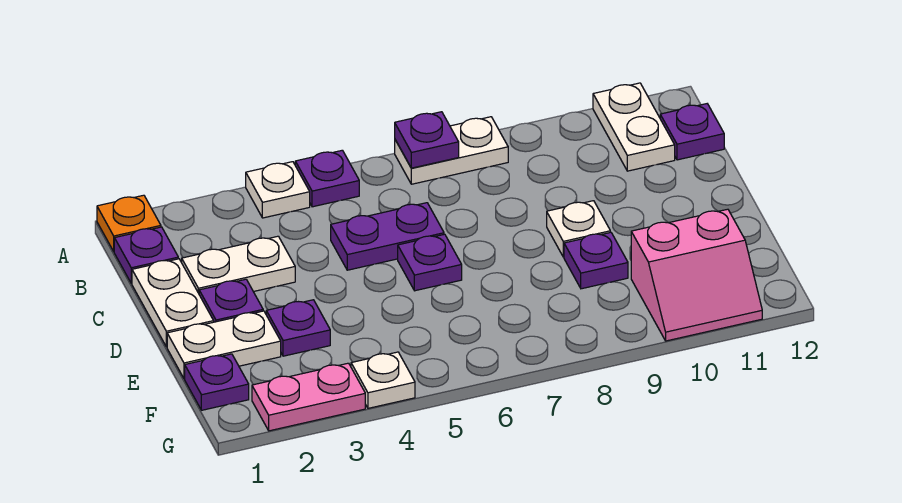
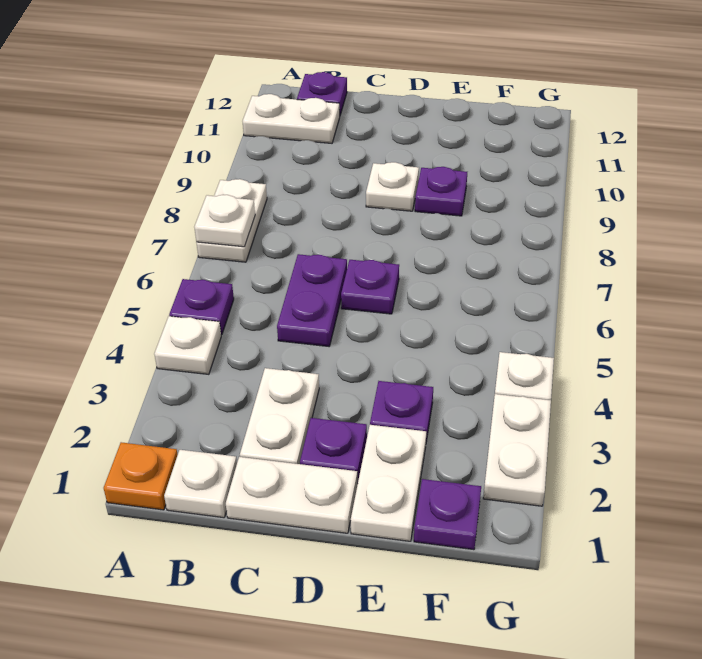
purple plate A7 level 2 -> white plate A7 level 2
purple plate B1 level 1 -> white plate B1 level 1
pink slope F10:G11 level 1 top F -> none
pink plate G2:G3 level 1 -> white plate G2:G3 level 1

